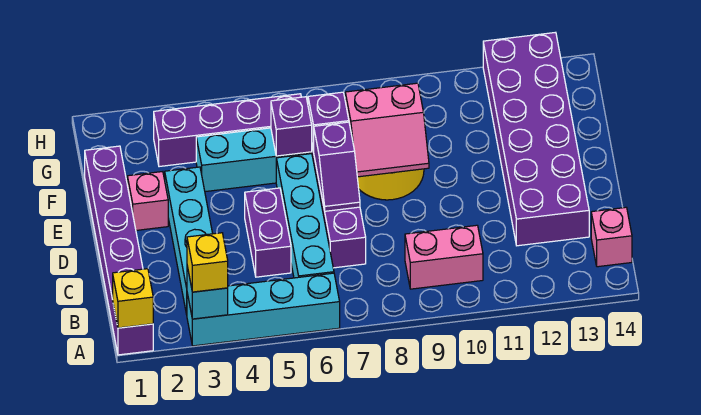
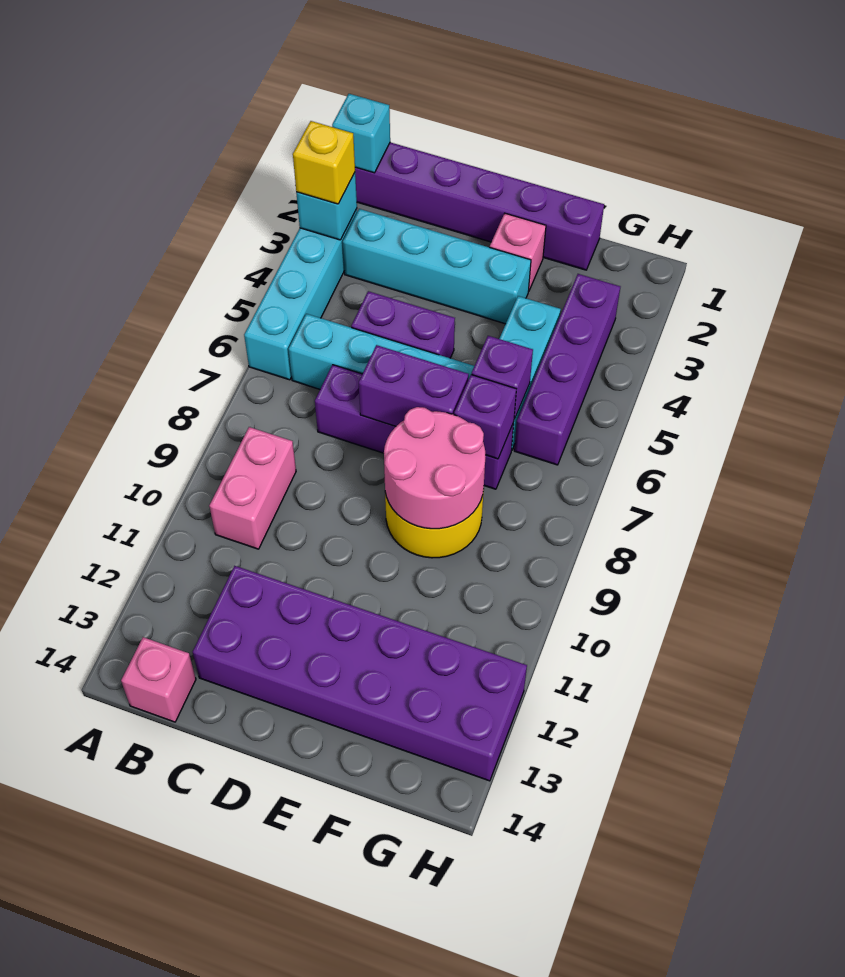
yellow brick A1 level 2 -> cyan brick A1 level 2
purple slope D7:E7 level 2 top E -> purple brick D7:E7 level 2
pink slope E8:F9 level 2 top F -> pink round brick E8:F9 level 2

